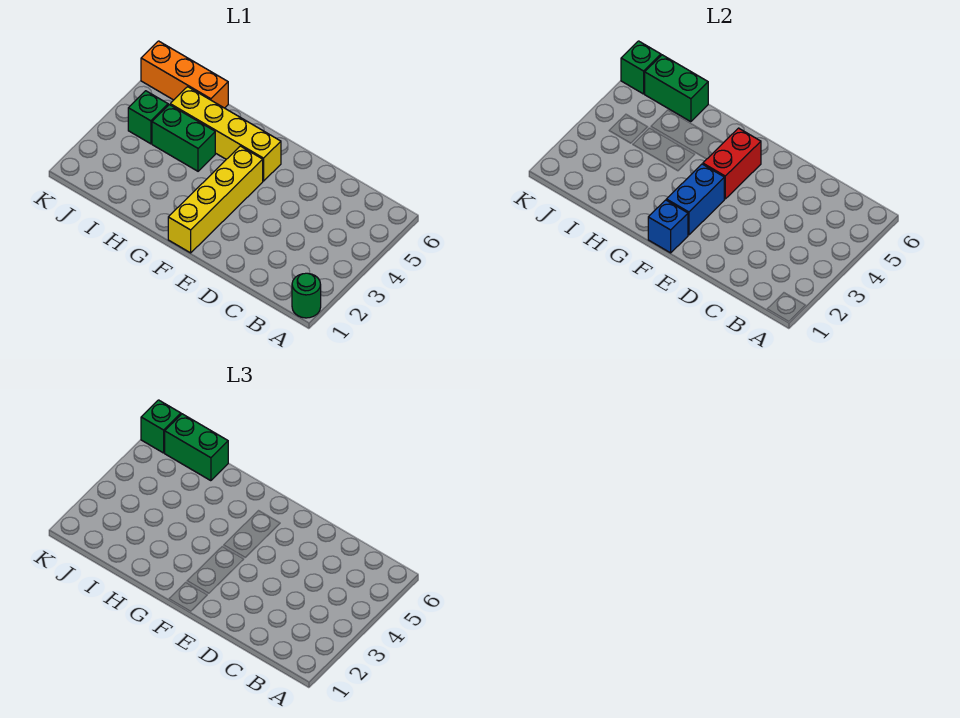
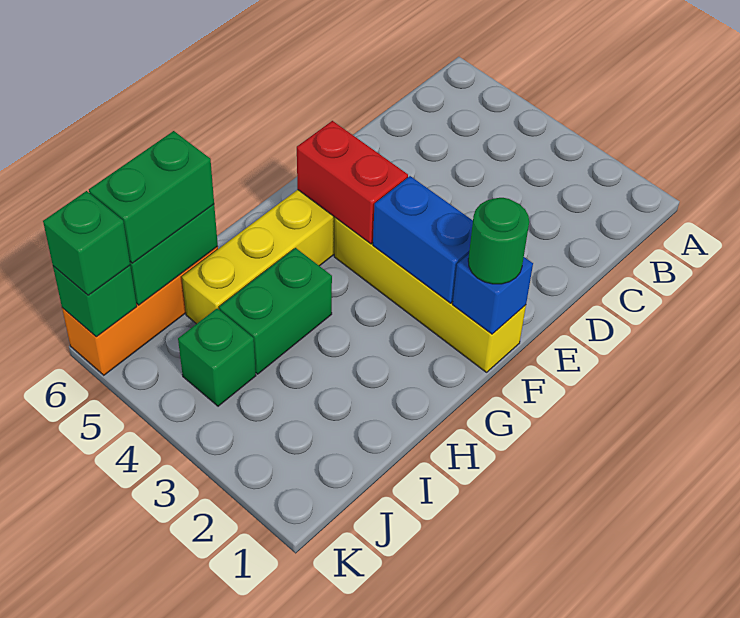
green round brick A1 level 1 -> green round brick F1 level 3

